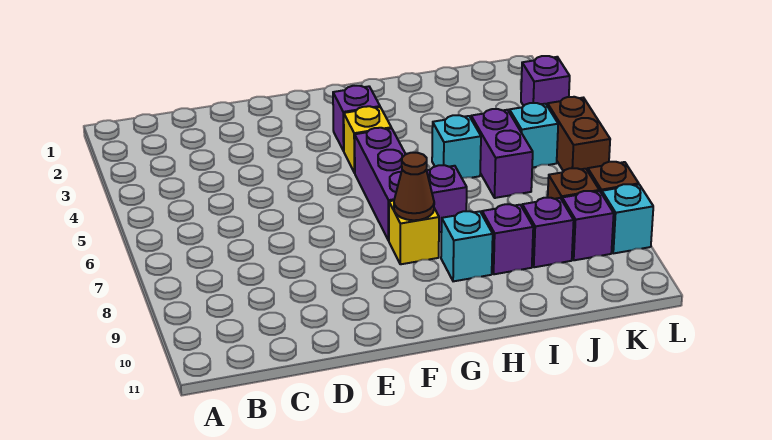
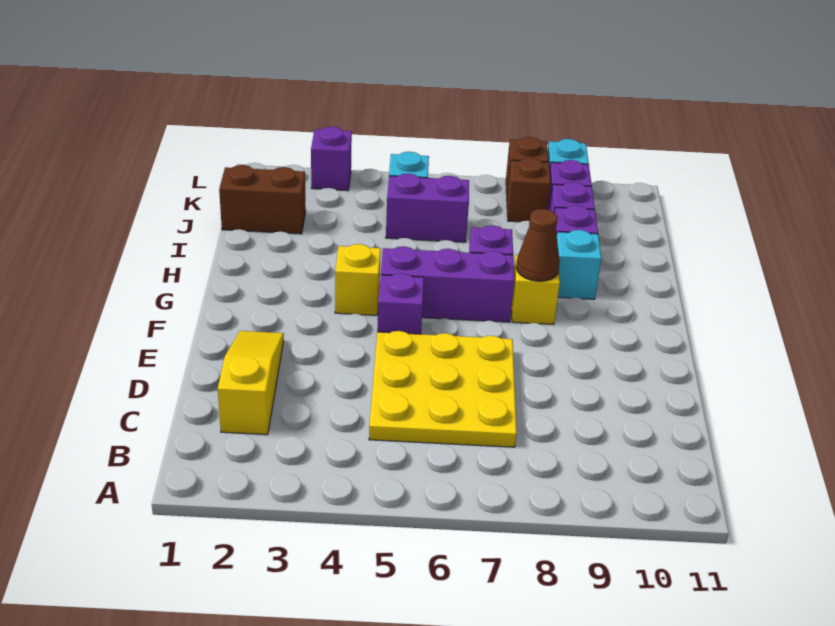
none -> yellow slope C2:E2 level 1 top C
none -> yellow plate C5:E7 level 1
purple brick G3 level 1 -> purple brick F5 level 1
cyan brick I5 level 1 -> none
brown brick L5:L6 level 1 -> brown brick J1:J2 level 1

